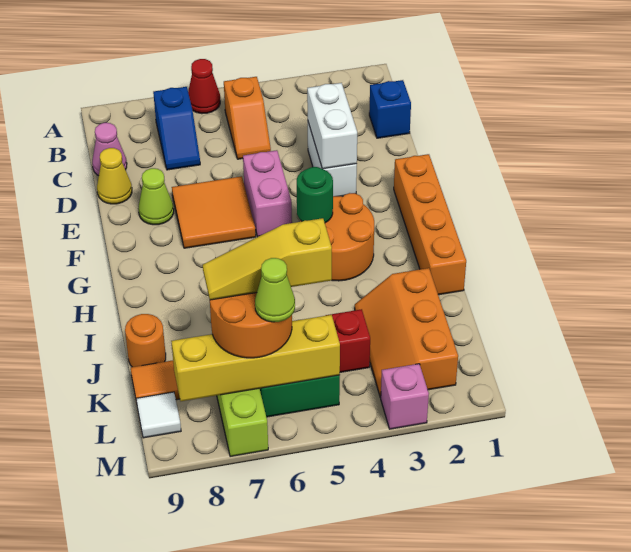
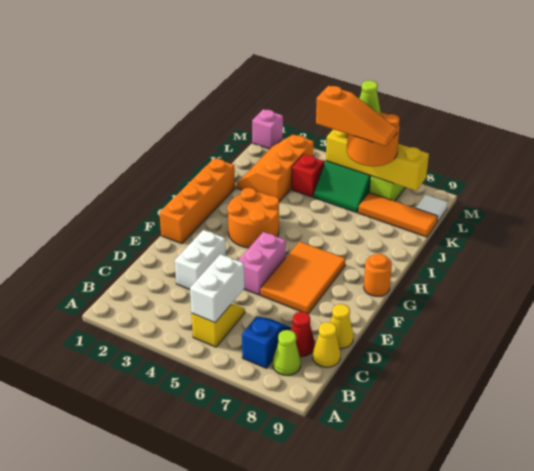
red cone A6 level 1 -> red cone C8 level 1
orange slope B5:C5 level 1 top B -> yellow slope B5:C5 level 1 top B
blue brick C1 level 1 -> none
pink cone C9 level 1 -> yellow cone C9 level 1
white brick D3:E3 level 2 -> white brick B5:C5 level 2
orange tile E6:F7 level 1 -> orange tile E6:G7 level 1
lime cone E8 level 1 -> lime cone B8 level 1
green round brick G4 level 2 -> none
orange slope J2:L3 level 1 top 2 -> orange slope J2:L3 level 1 top 3
orange round brick J9 level 1 -> orange round brick G9 level 1
yellow slope K5:K7 level 4 top 5 -> orange slope K5:K7 level 4 top 5
pink brick M3 level 1 -> pink brick M1 level 1

